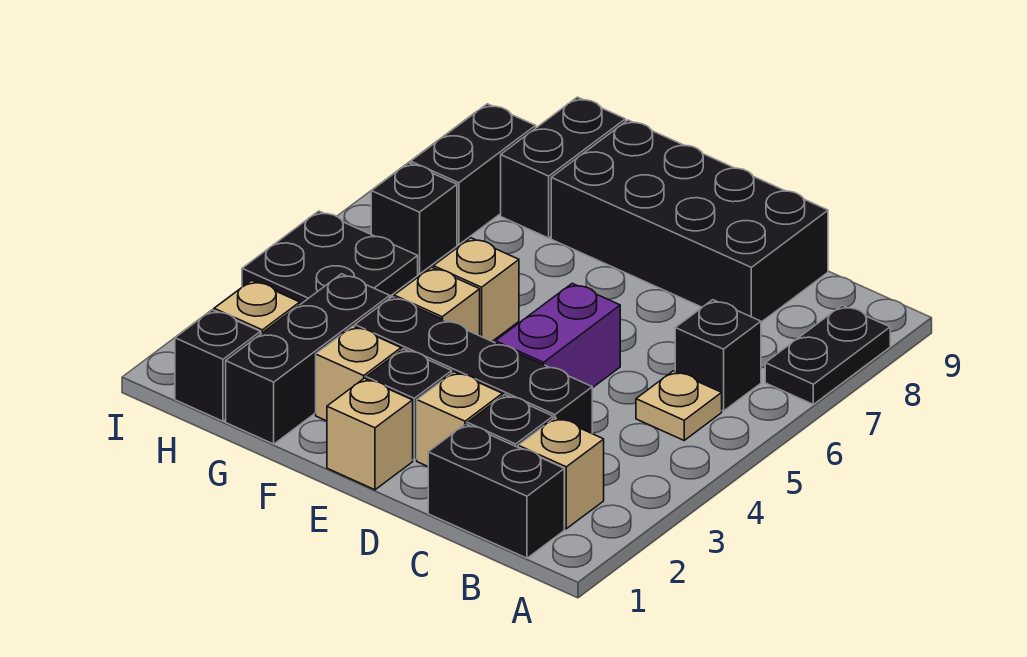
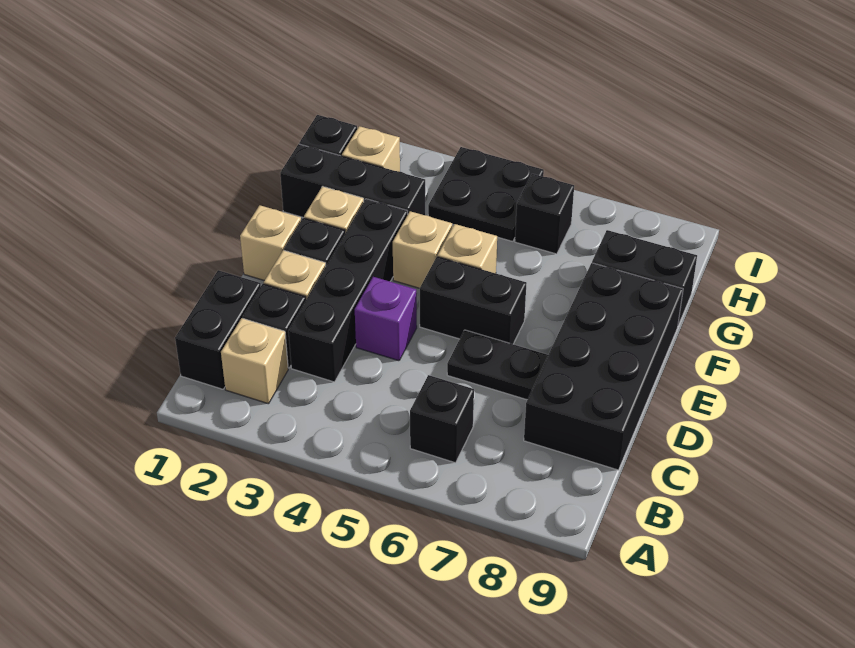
black plate A7:A8 level 1 -> black plate D6:D7 level 1
tan plate B5 level 1 -> none
purple brick D4:D5 level 1 -> purple brick D4 level 1
black brick H7:H8 level 1 -> black brick E5:E6 level 1

